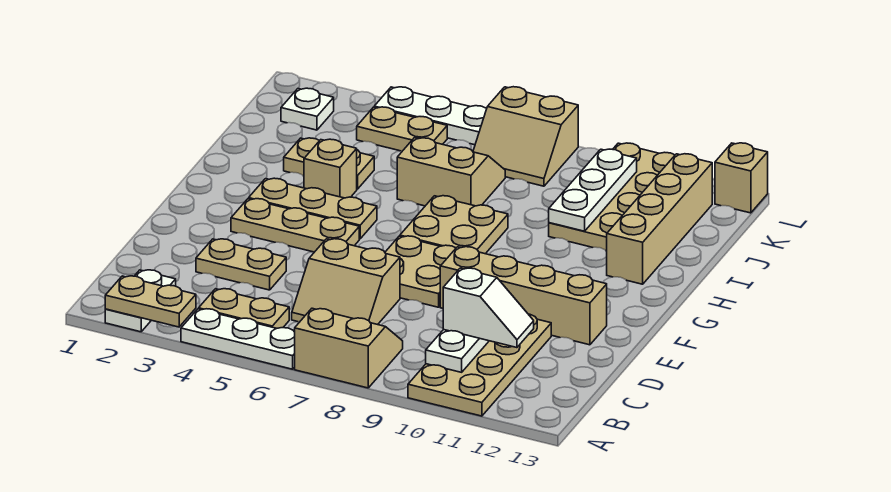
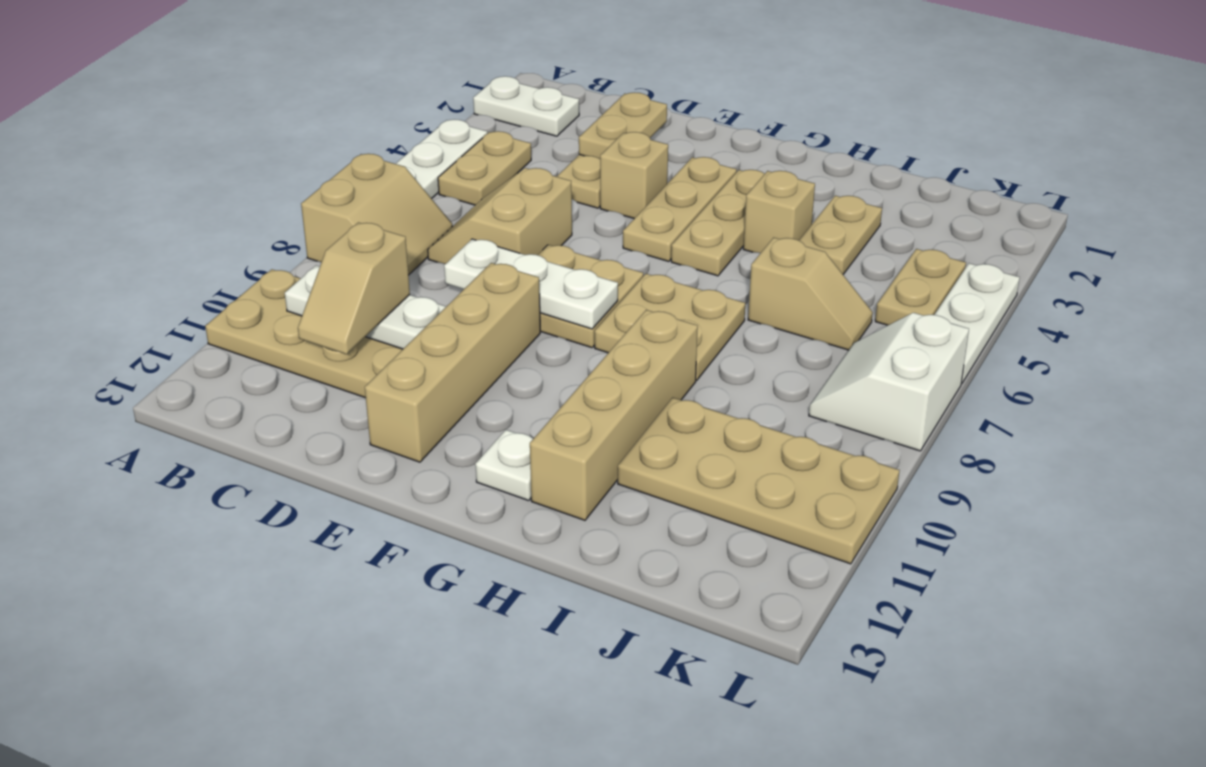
tan plate A2:A3 level 2 -> tan plate D2:D3 level 2
white slope C10:C11 level 3 top 10 -> tan slope C10:C11 level 3 top 10
tan brick H12:K12 level 1 -> tan brick H9:H12 level 1
tan slope I6:J7 level 1 top I -> tan slope I6:J6 level 1 top I
white plate I10:K10 level 2 -> white plate D8:F8 level 2
white plate K2 level 1 -> white plate G12 level 1
tan slope K7:L8 level 1 top L -> white slope K7:L8 level 1 top L
tan brick L13 level 1 -> tan brick E4 level 1

